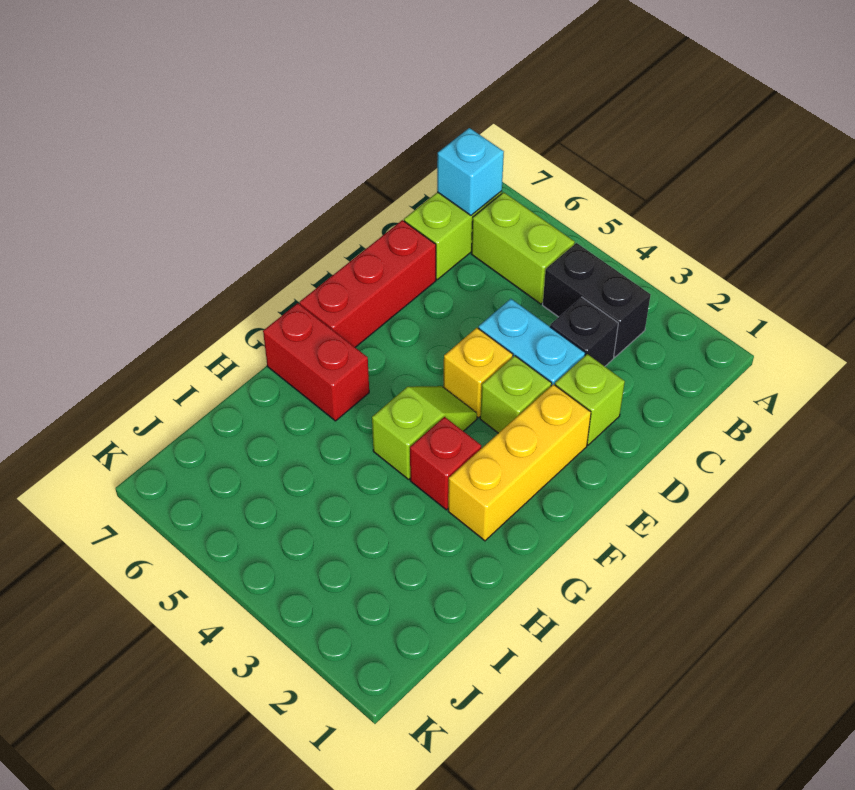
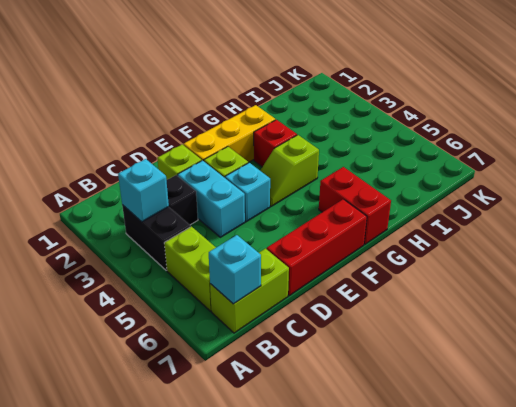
none -> cyan brick B3 level 2
yellow brick E4 level 1 -> cyan brick E4 level 1

